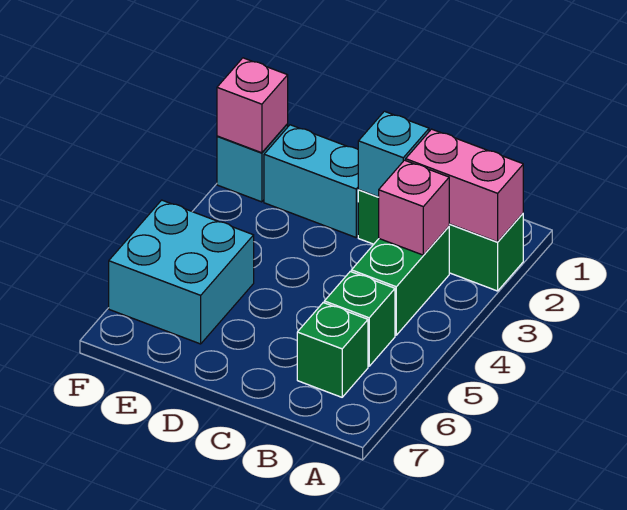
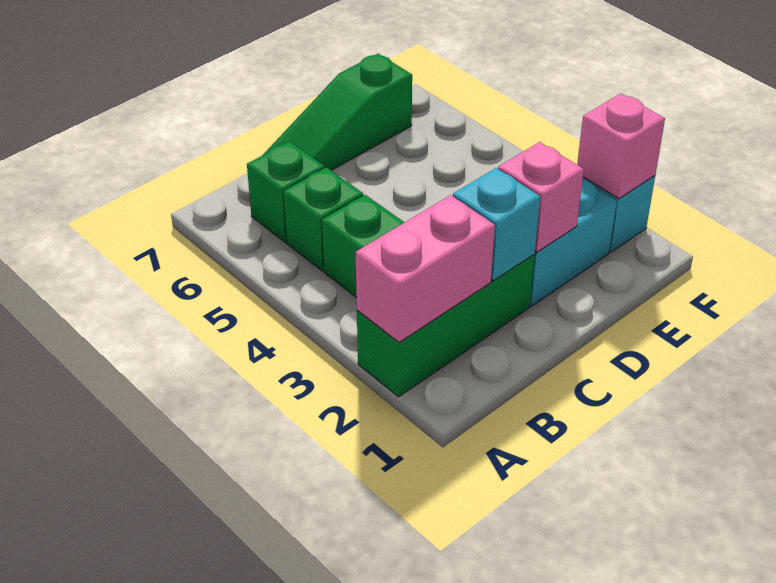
pink brick B3 level 2 -> pink brick D2 level 2
none -> green slope C7:E7 level 1 top E
cyan brick E5:F6 level 1 -> none

